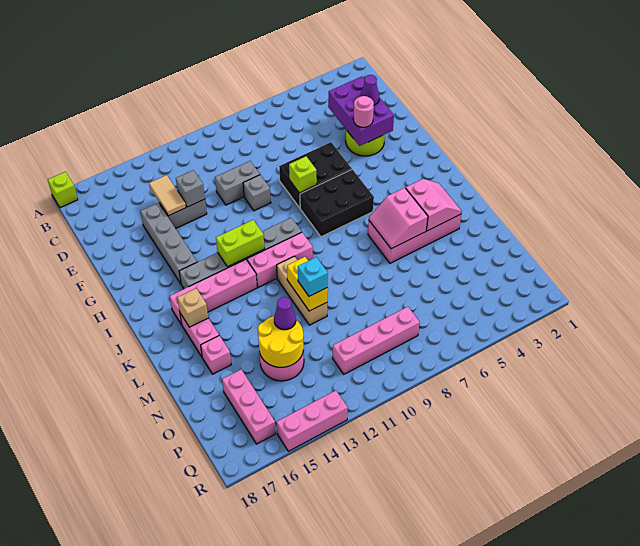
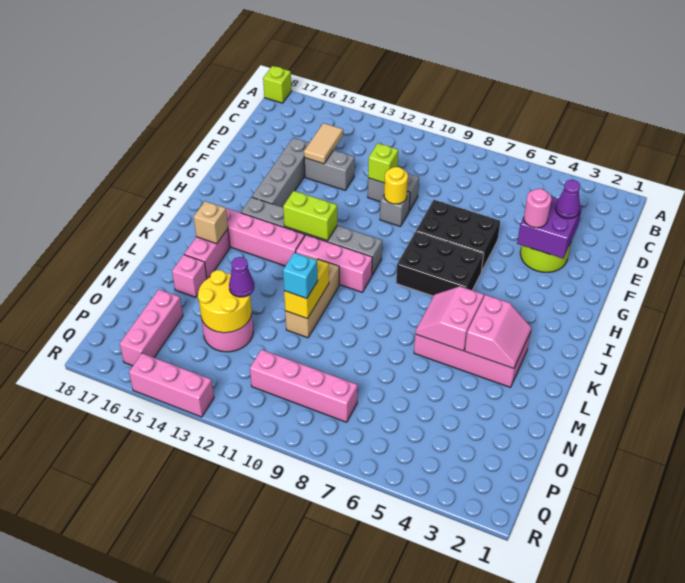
purple brick D3:F4 level 2 -> purple brick E3:F4 level 2
grey brick E13 level 2 -> none
none -> yellow round brick F10 level 2
lime brick G8 level 2 -> lime brick E11 level 2

